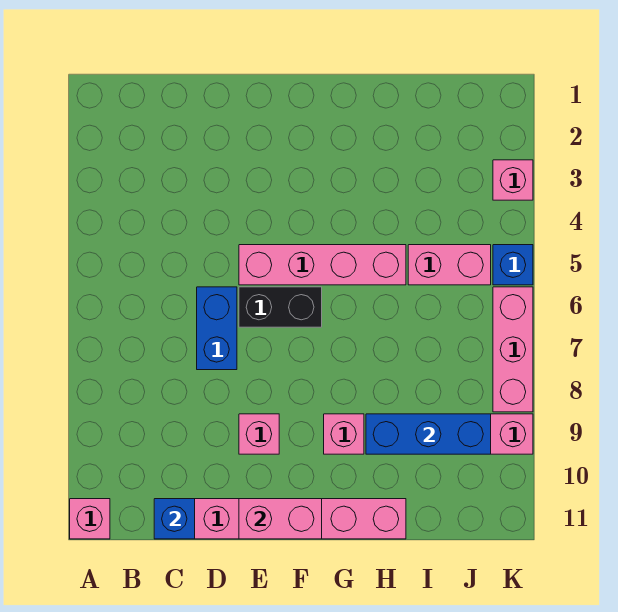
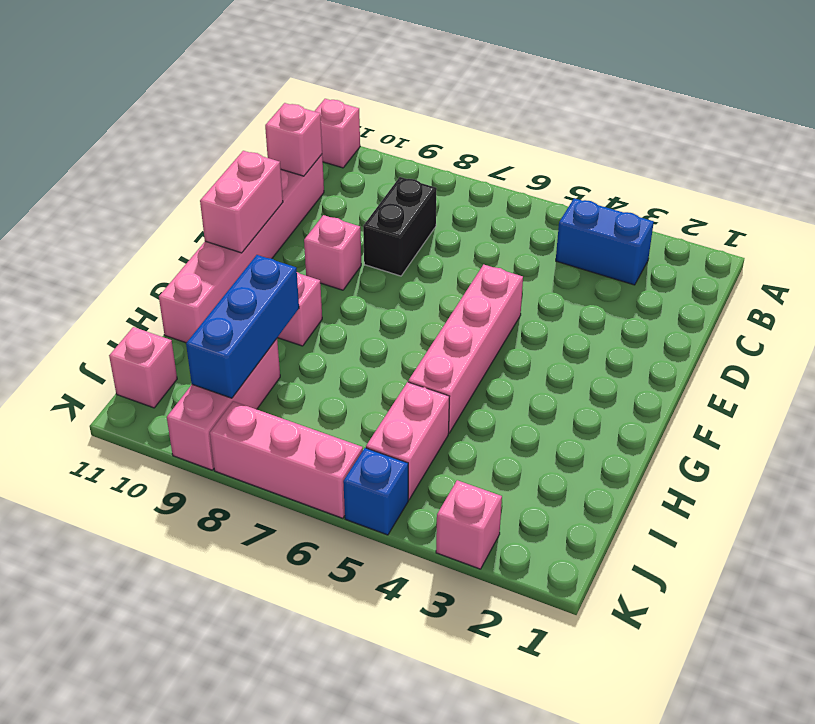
blue brick C11 level 2 -> pink brick C11 level 2
blue brick D6:D7 level 1 -> blue brick B3:B4 level 1
black brick E6:F6 level 1 -> black brick C8:D8 level 1
none -> pink brick J11 level 1

